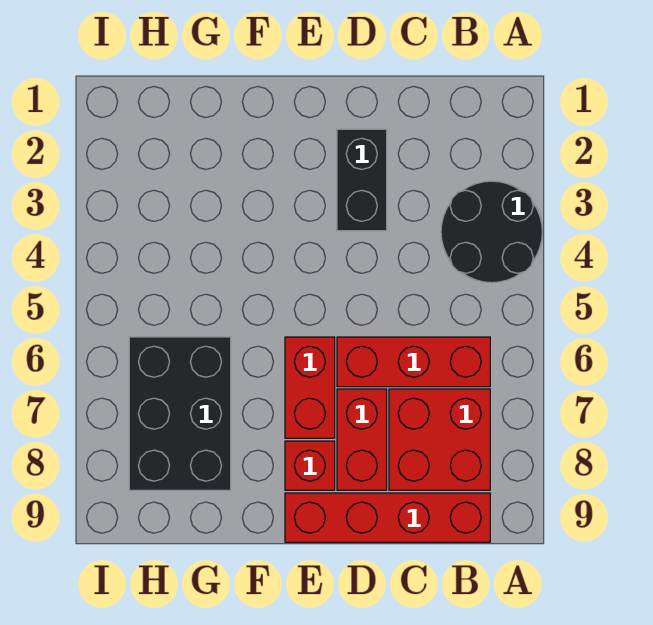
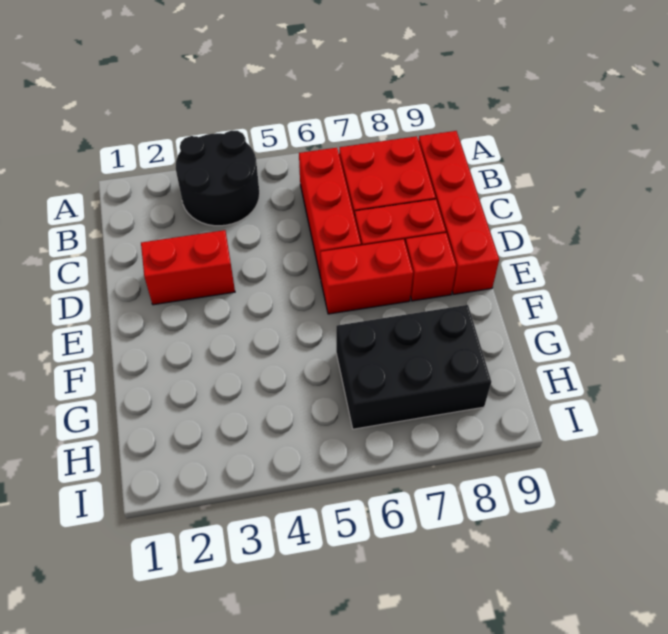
black brick D2:D3 level 1 -> red brick D2:D3 level 1

